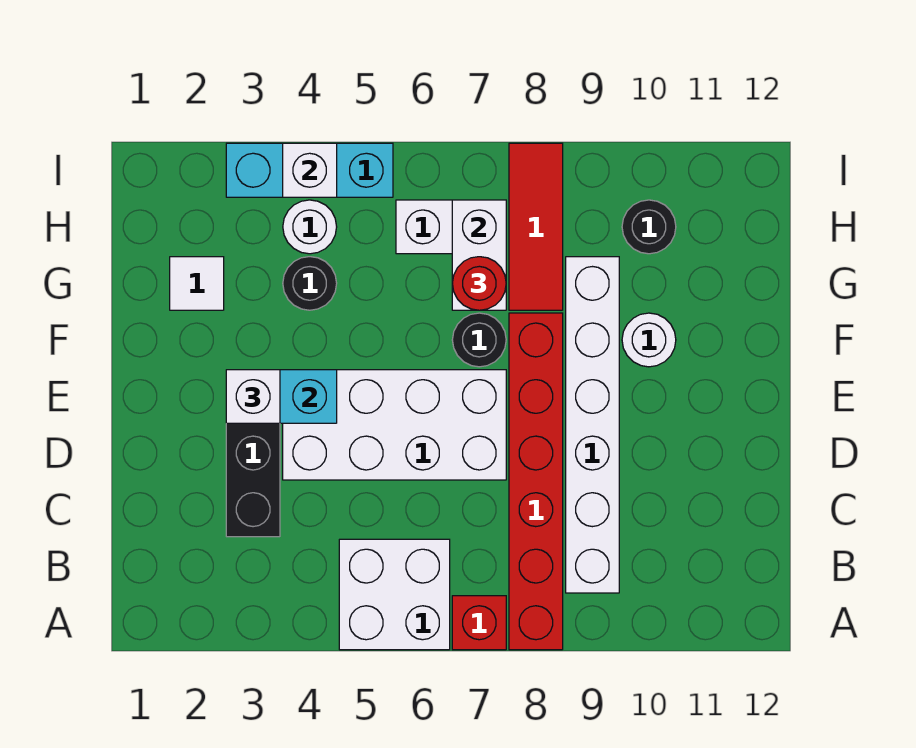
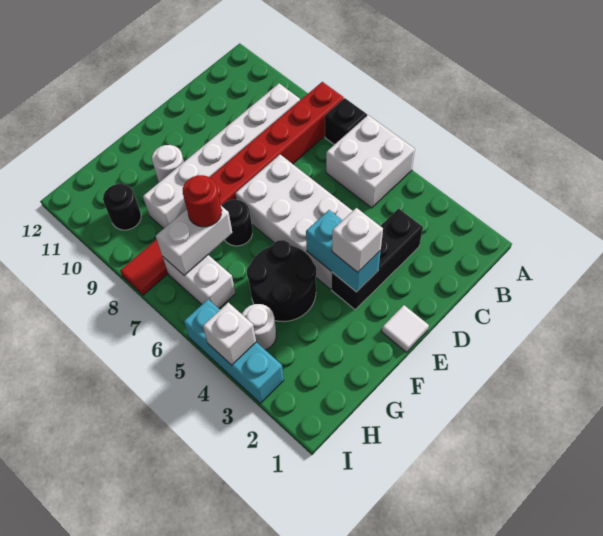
red brick A7 level 1 -> black brick A7 level 1
white tile G2 level 1 -> white tile E1 level 1
black round brick G4 level 1 -> black round brick F4:G5 level 1

